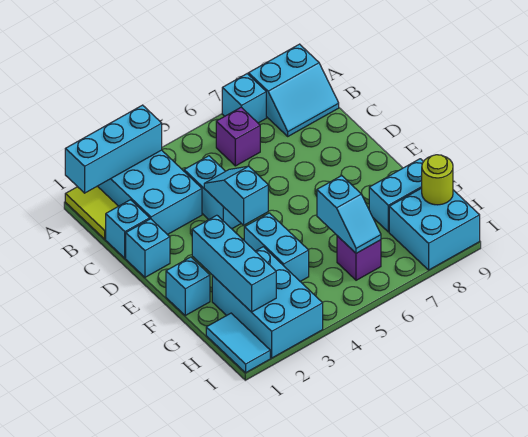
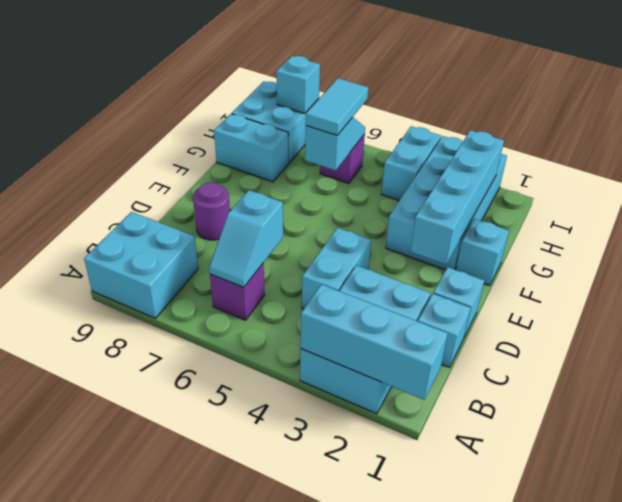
lime tile A1:B1 level 1 -> none
cyan brick A7 level 1 -> cyan brick I8 level 2
cyan slope A8:B9 level 1 top A -> cyan brick A8:B9 level 1
cyan slope D4:E4 level 2 top E -> cyan slope B6:C6 level 2 top C
none -> purple round brick D8 level 1
cyan brick F2:H2 level 2 -> cyan brick E2:H2 level 2
cyan brick F4:G4 level 1 -> cyan brick H4:I4 level 1
cyan brick G2:I3 level 1 -> cyan brick F2:I3 level 1
cyan tile H1:I1 level 1 -> cyan tile G6:H6 level 3
lime round brick H9 level 2 -> none

